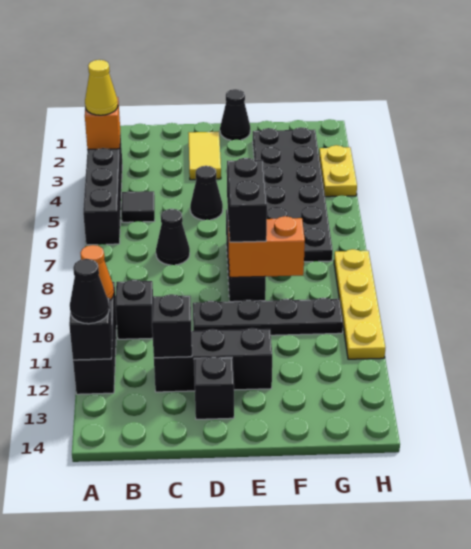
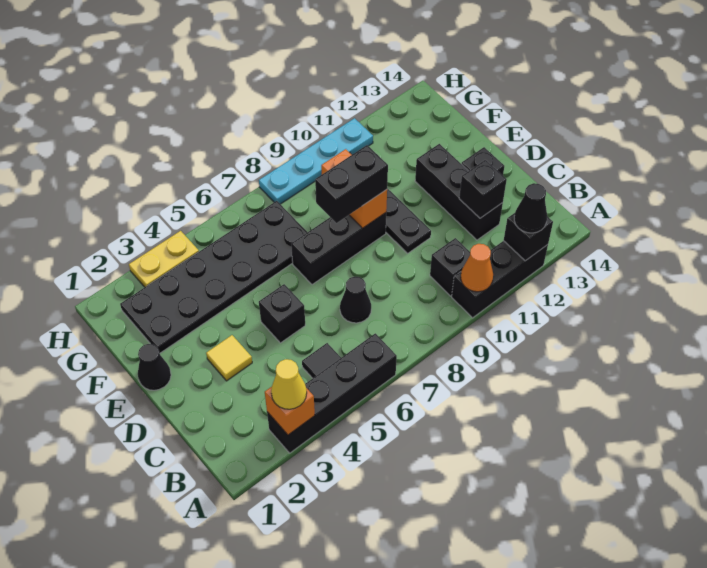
yellow tile D2:D3 level 1 -> yellow tile D3 level 1
black cone D5 level 1 -> black brick D5 level 1
yellow plate H8:H11 level 1 -> cyan plate H8:H11 level 1

